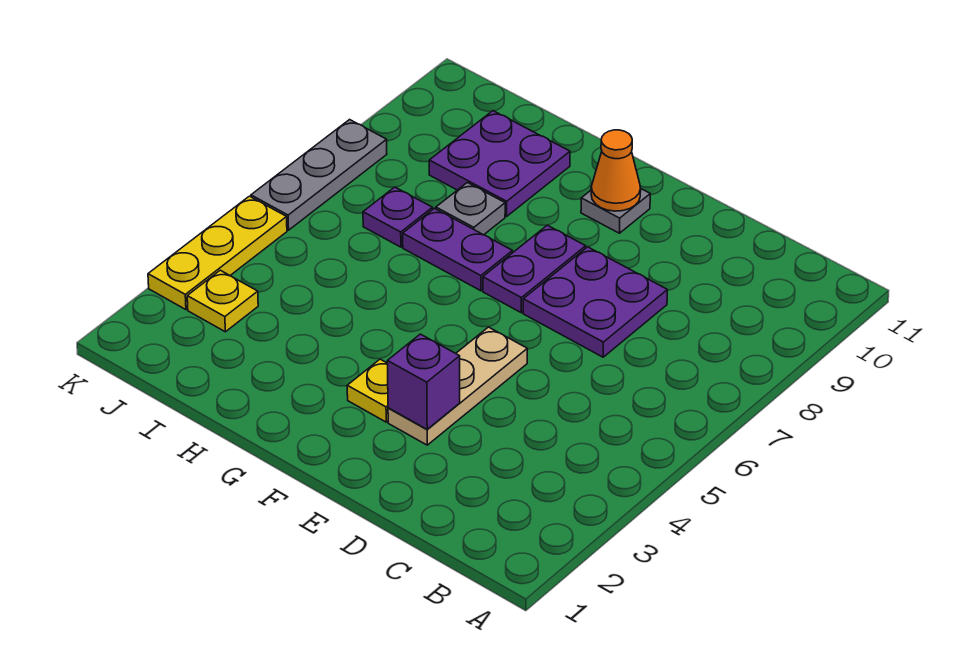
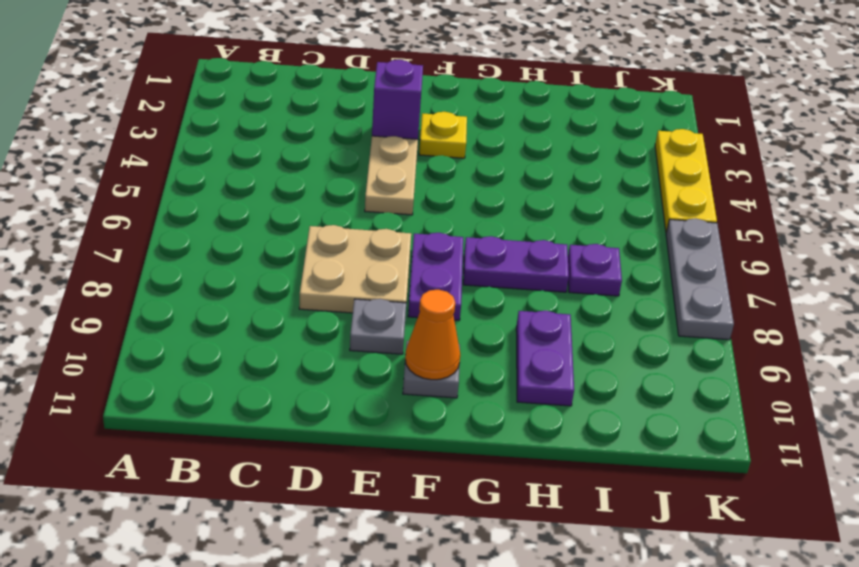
purple plate D7:E8 level 1 -> tan plate D7:E8 level 1
grey plate H8 level 1 -> grey plate E9 level 1
purple plate H9:I10 level 1 -> purple plate H9:H10 level 1
yellow plate J3 level 1 -> none

